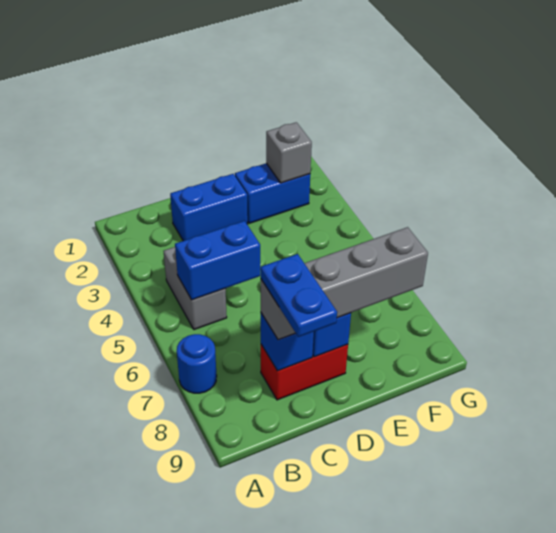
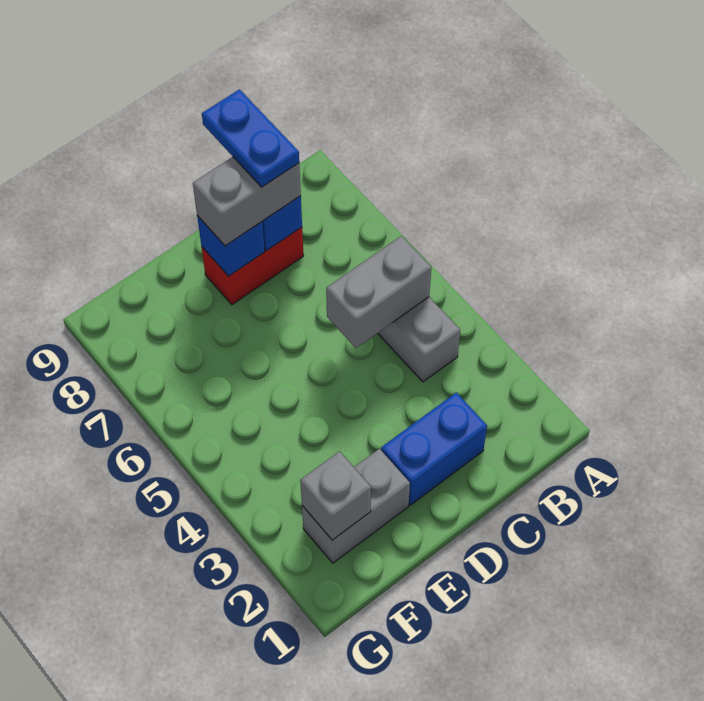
blue round brick A7 level 1 -> none
blue brick B5:C5 level 2 -> grey brick B5:C5 level 2
grey brick C8:F8 level 3 -> grey brick C8:D8 level 3
blue brick E2:F2 level 1 -> grey brick E2:F2 level 1

